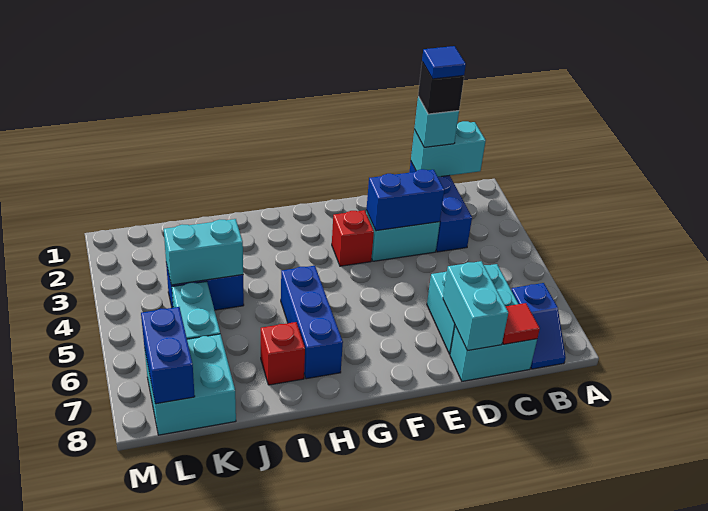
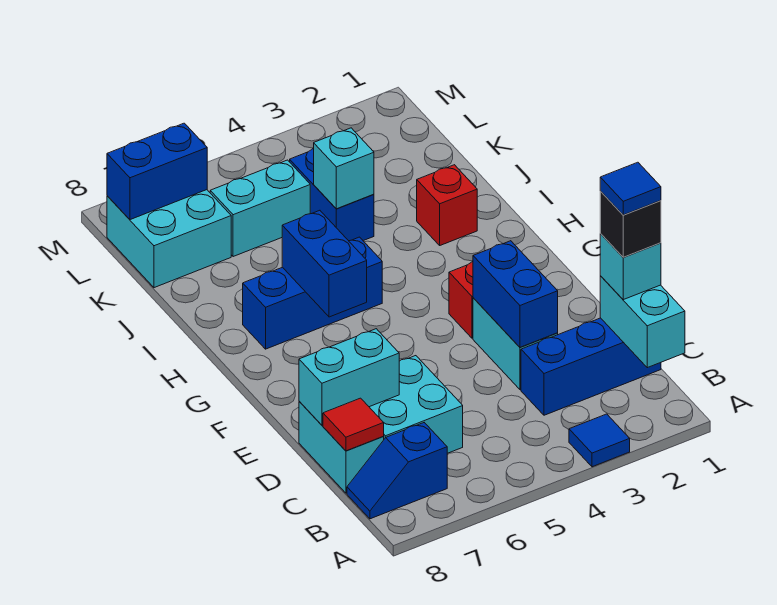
none -> blue tile A3 level 1
none -> blue brick G6:H6 level 2
red brick I7 level 1 -> red brick I2 level 1
cyan brick J4:K4 level 2 -> cyan brick J4 level 2

